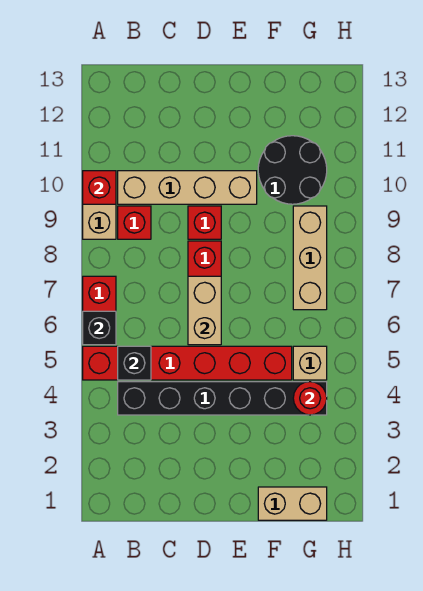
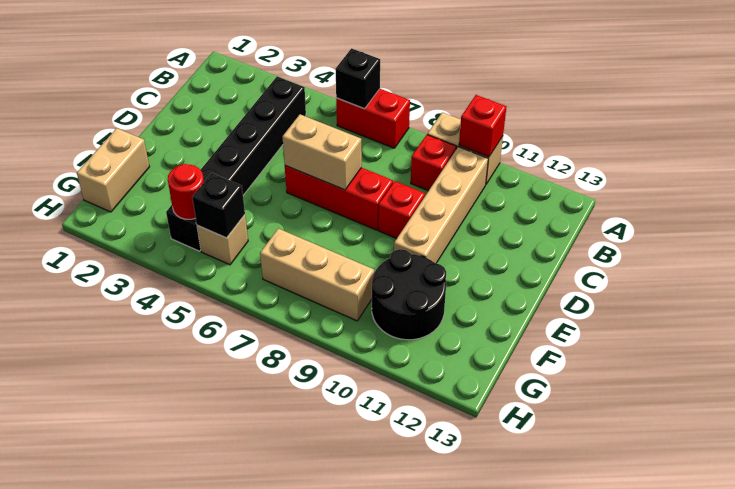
red brick A5:F5 level 1 -> none
black brick B5 level 2 -> black brick G5 level 2

